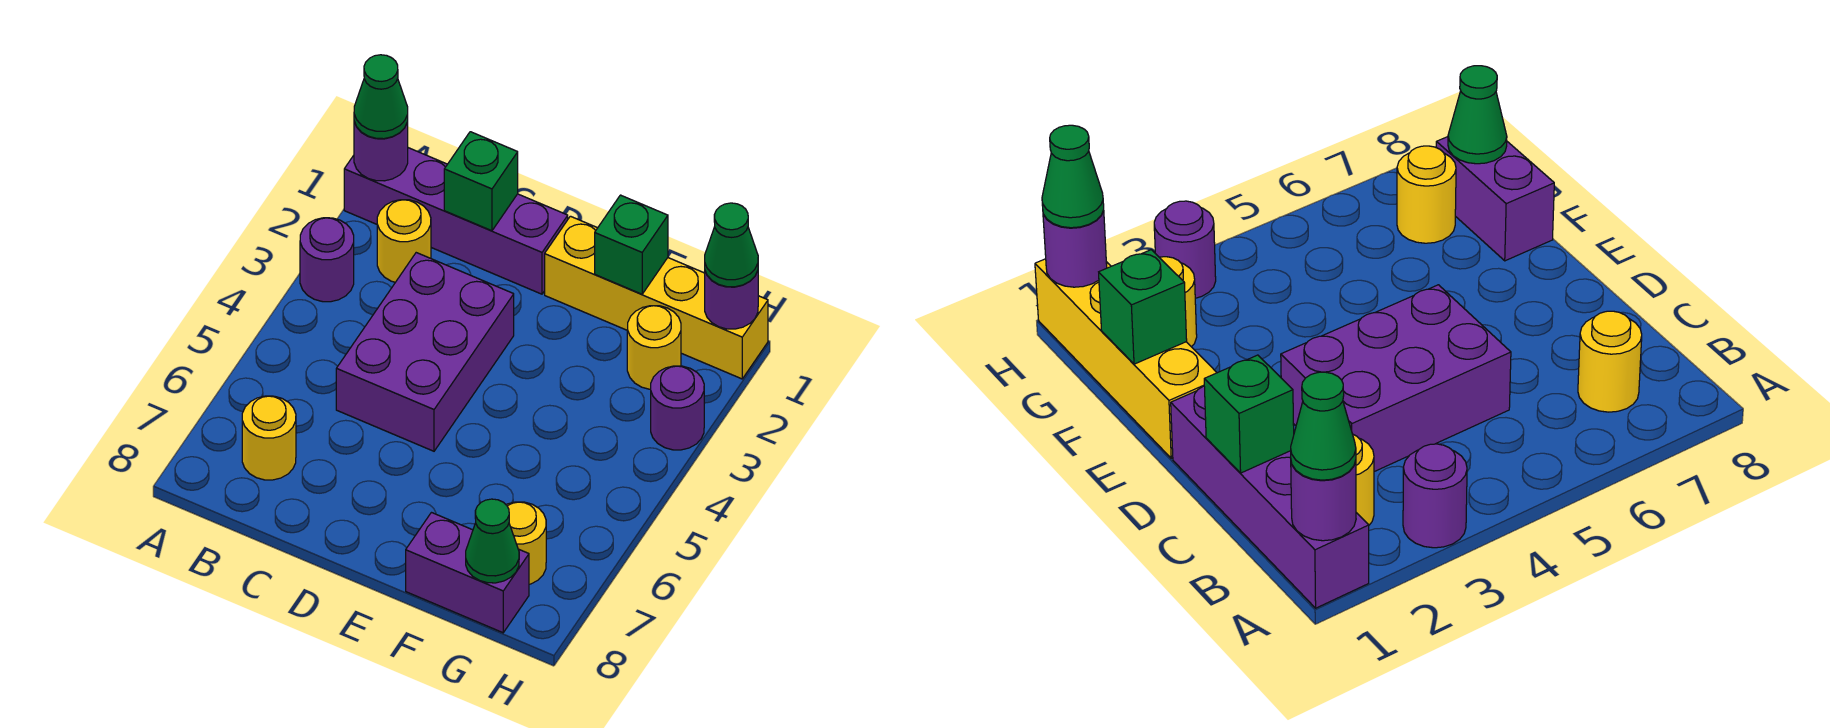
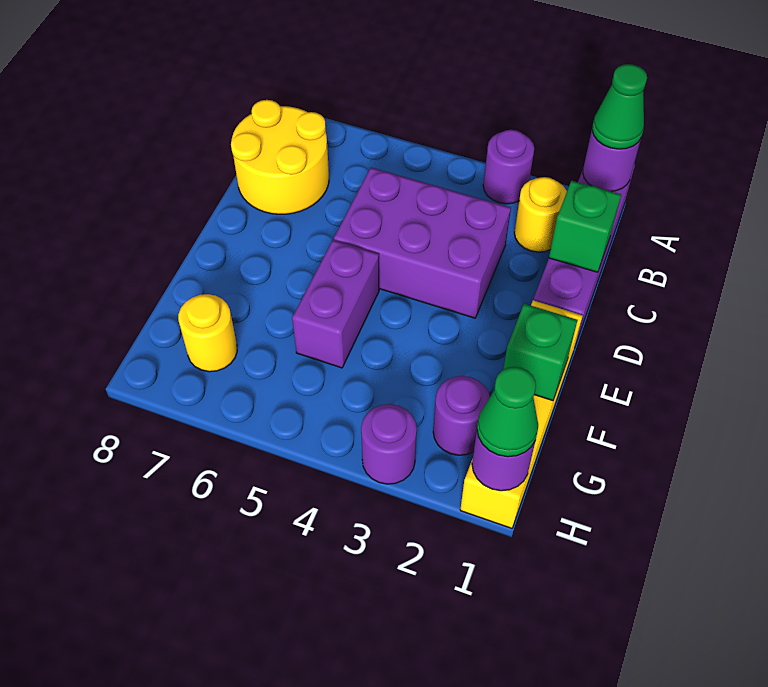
yellow round brick B7 level 1 -> yellow round brick B7:C8 level 1
purple brick F8:G8 level 1 -> purple brick E5:F5 level 1
yellow round brick G2 level 1 -> purple round brick G2 level 1
green cone G8 level 2 -> none

